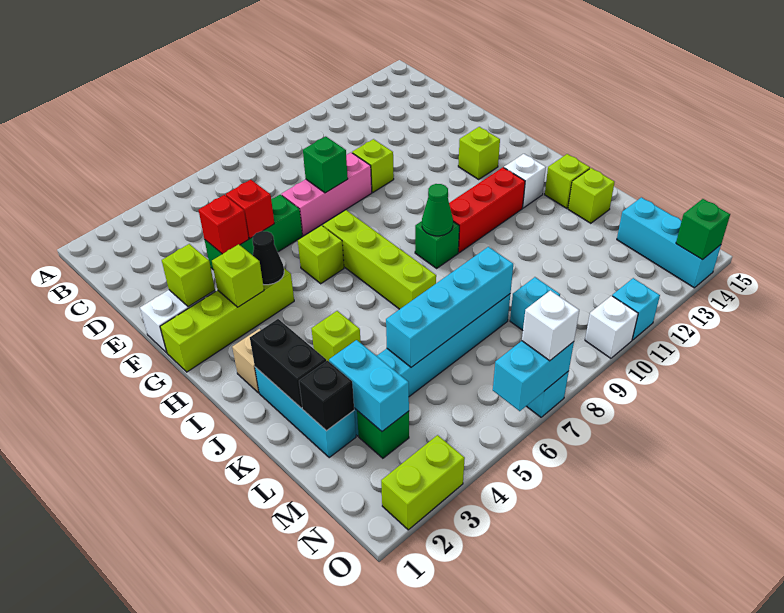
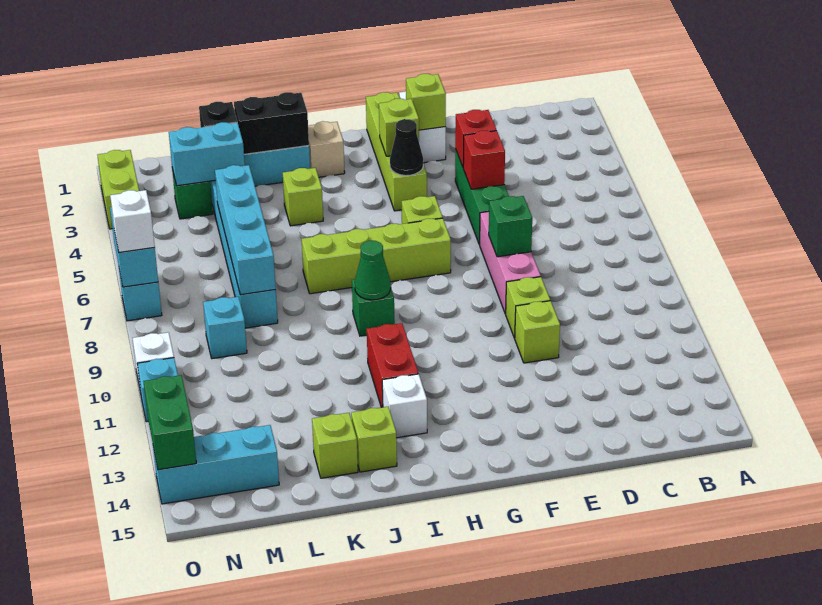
lime brick G13 level 1 -> lime brick E11 level 1
red brick I10:I12 level 1 -> red brick I11:I12 level 1
green brick O14 level 2 -> green brick O13:O14 level 2

